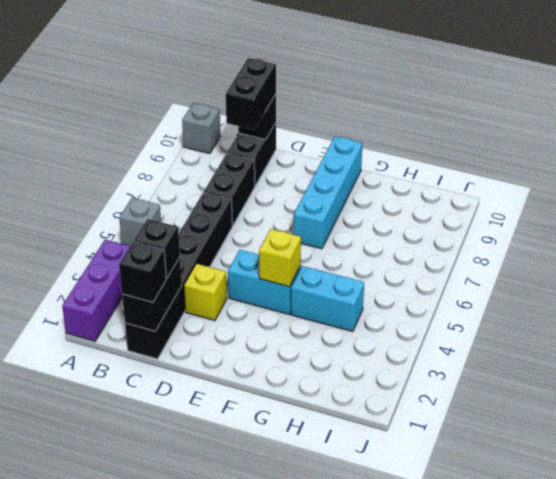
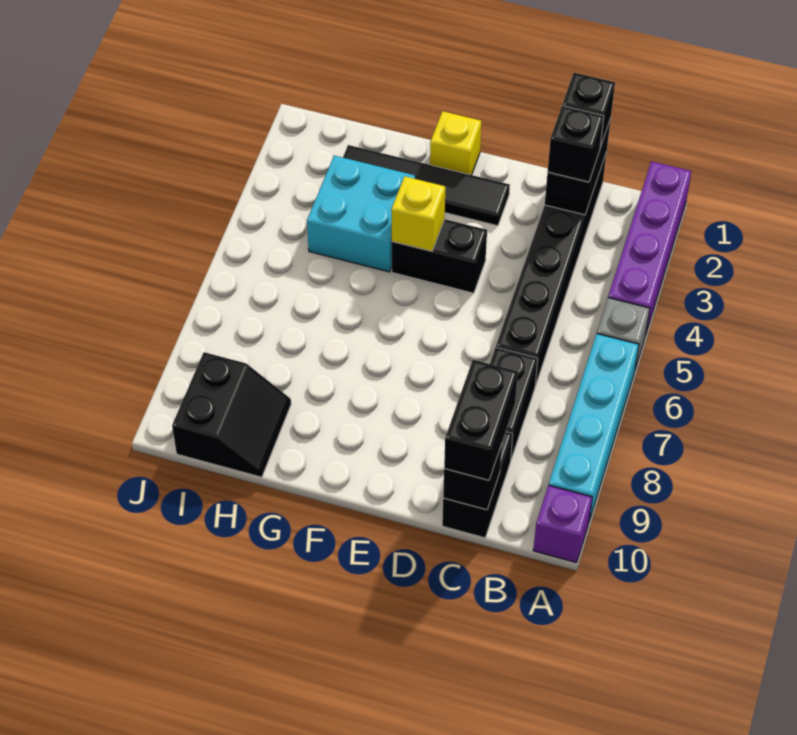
purple brick A1:A3 level 1 -> purple brick A1:A4 level 1
grey brick A10 level 1 -> purple brick A10 level 1
yellow brick D3 level 1 -> yellow brick F1 level 1
none -> black tile E2:H2 level 1
cyan brick E4:F4 level 1 -> black brick E4:F4 level 1
cyan brick F7:F10 level 1 -> cyan brick A6:A9 level 1
cyan brick G4:H4 level 1 -> cyan brick G3:H4 level 1
none -> black slope H9:I10 level 1 top I

